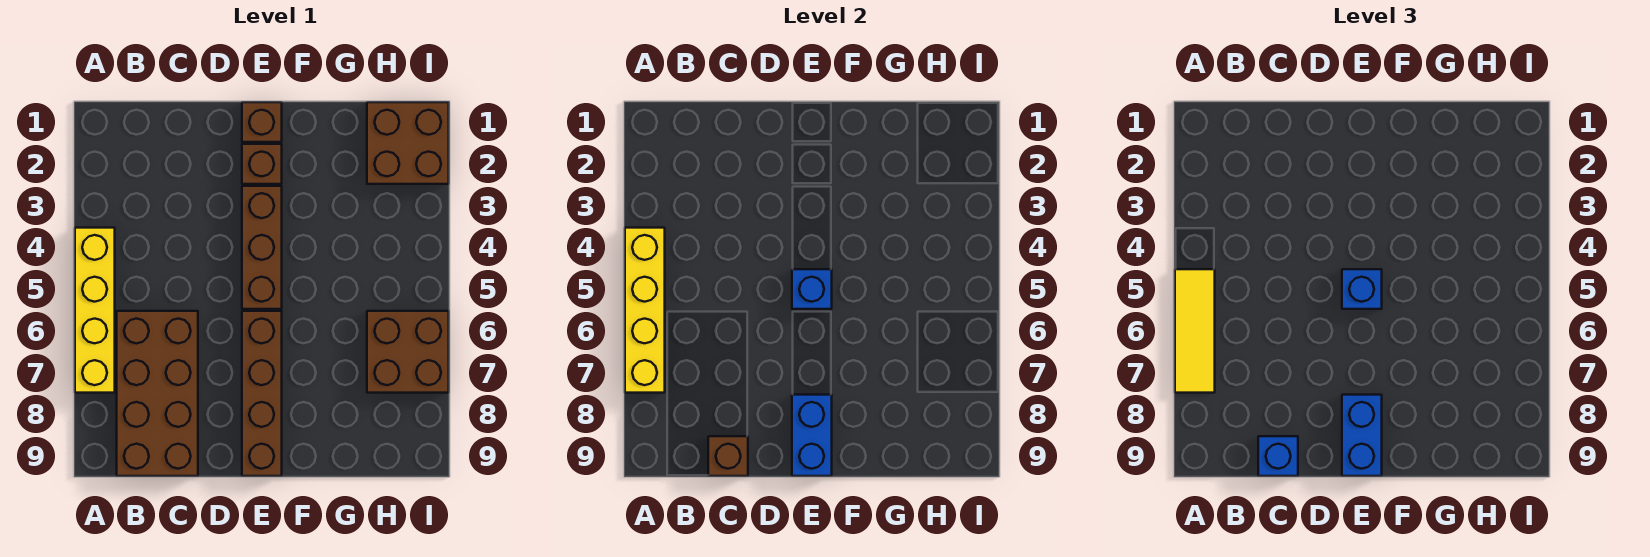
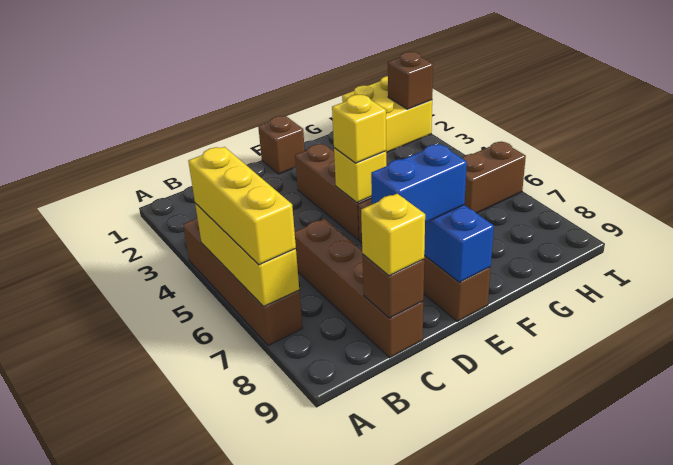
yellow brick A4:A7 level 1 -> brown brick A4:A7 level 1
yellow brick A4:A7 level 2 -> yellow brick A5:A7 level 2
yellow tile A5:A7 level 3 -> yellow brick A5:A7 level 3
brown brick B6:C9 level 1 -> brown brick C6:C9 level 1
blue brick C9 level 3 -> yellow brick C9 level 3
brown brick E2 level 1 -> brown brick I2 level 2
blue brick E5 level 2 -> yellow brick E5 level 2
blue brick E5 level 3 -> yellow brick E5 level 3
blue brick E8:E9 level 3 -> blue brick D8:E8 level 3
brown brick H1:I2 level 1 -> yellow brick H1:I2 level 1
brown brick H6:I7 level 1 -> brown brick H6:I6 level 1

